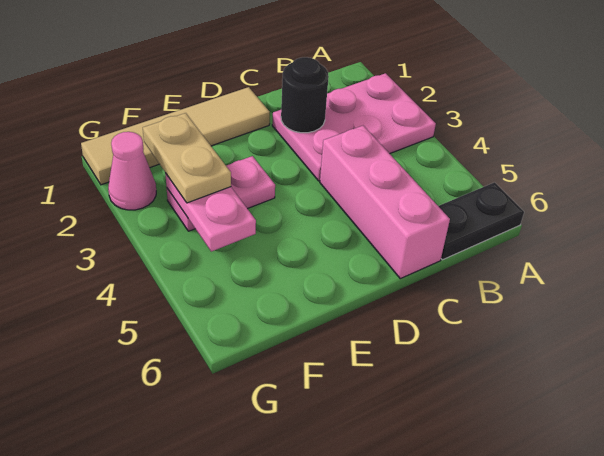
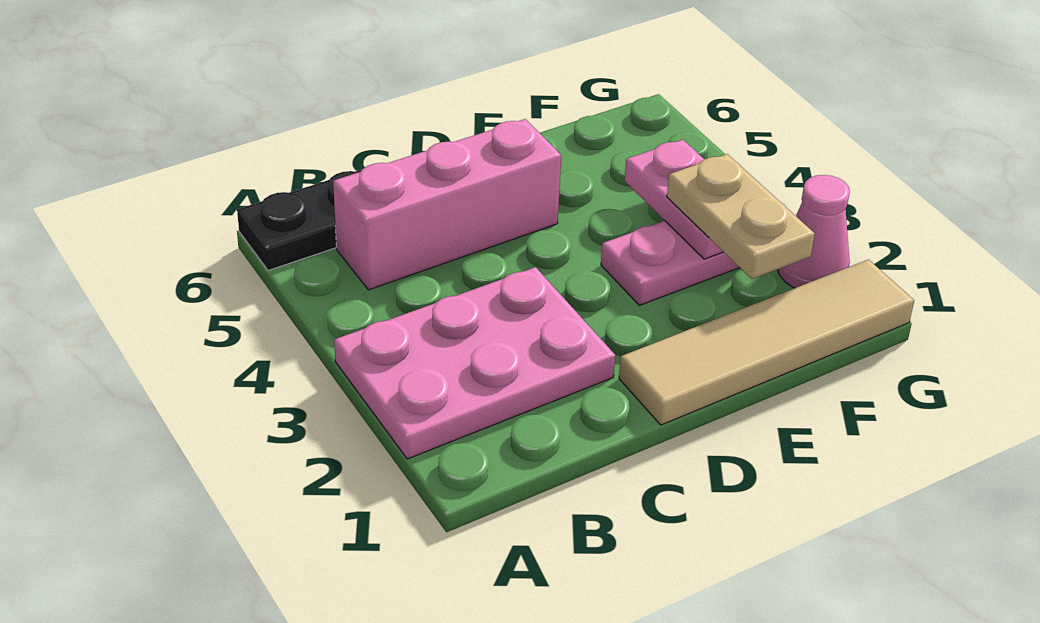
black round brick C2 level 2 -> none
pink brick C4:C6 level 1 -> pink brick B5:D5 level 1

